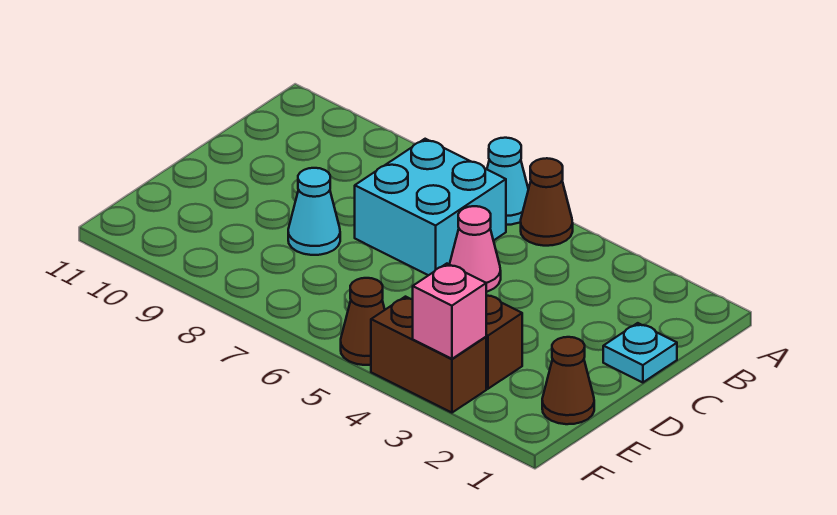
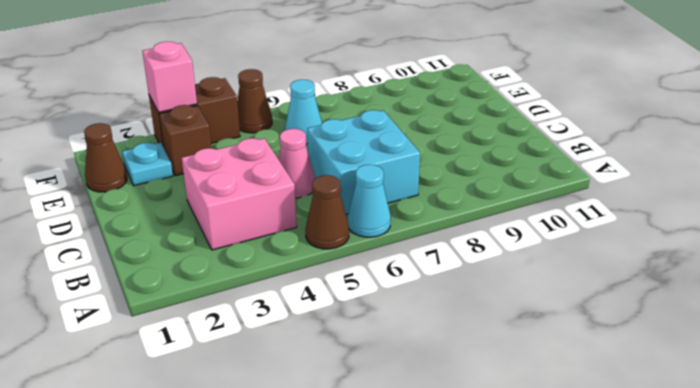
none -> pink brick B3:C4 level 1
cyan plate C1 level 1 -> cyan plate E2 level 1
cyan cone D8 level 1 -> cyan cone E6 level 1

